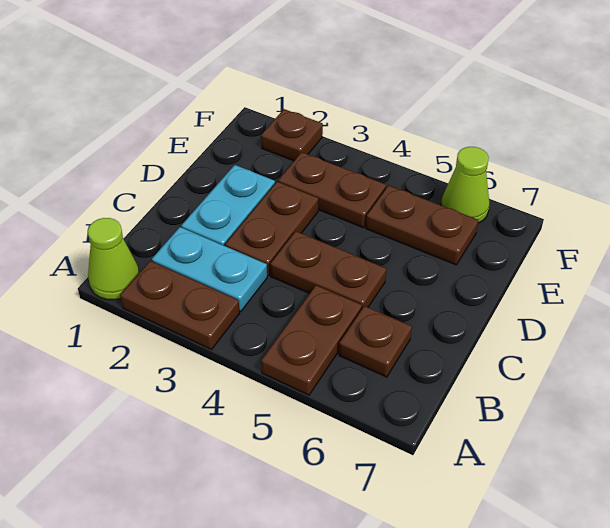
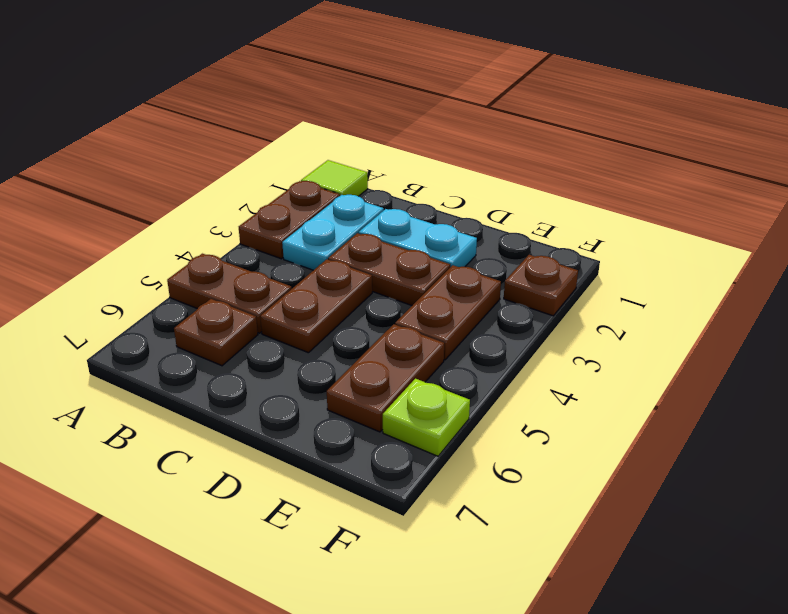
lime cone A1 level 1 -> lime tile A1 level 1
lime cone F6 level 1 -> lime plate F6 level 1

